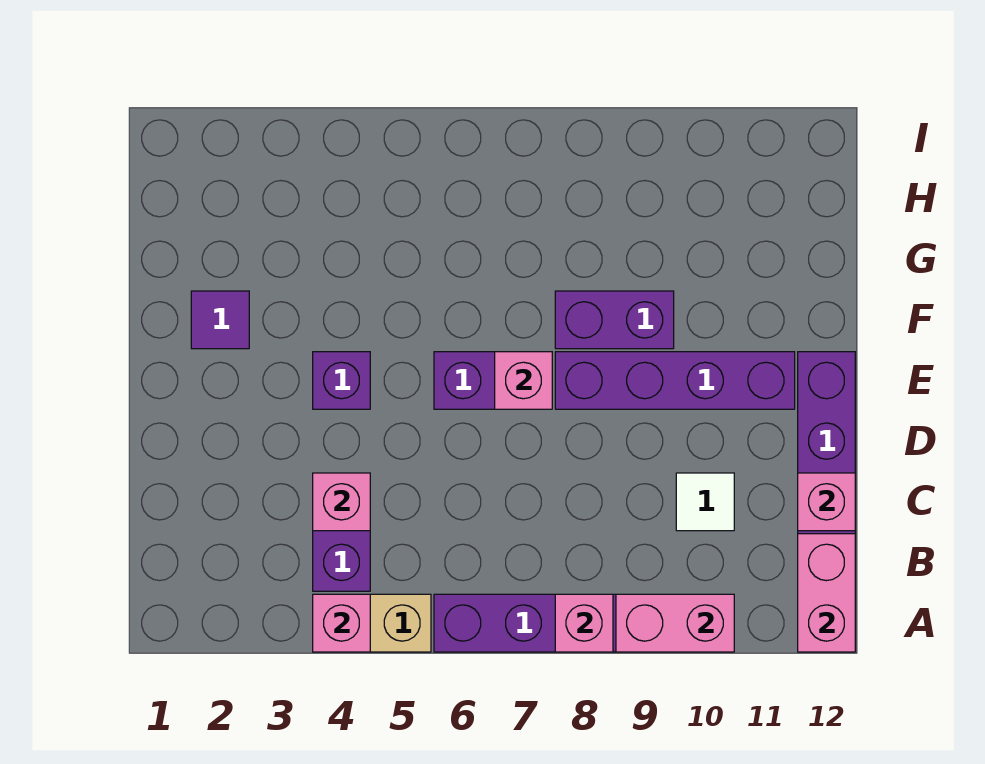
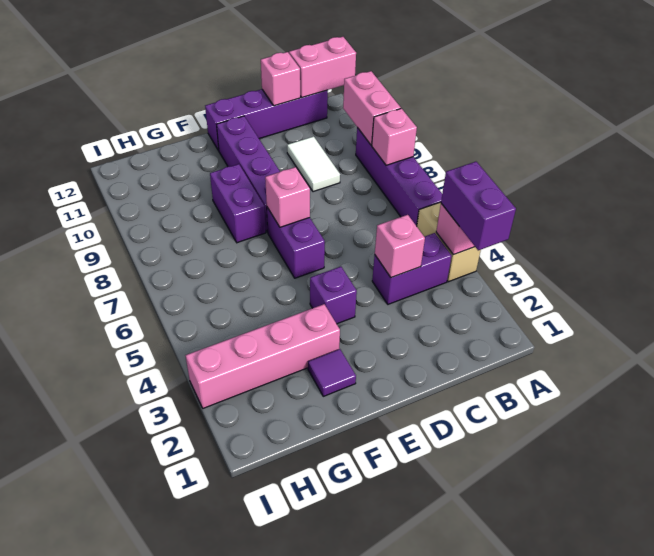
none -> purple brick A3:A4 level 3
white tile C10 level 1 -> white tile C9:C10 level 1
none -> pink brick F3:I3 level 1

